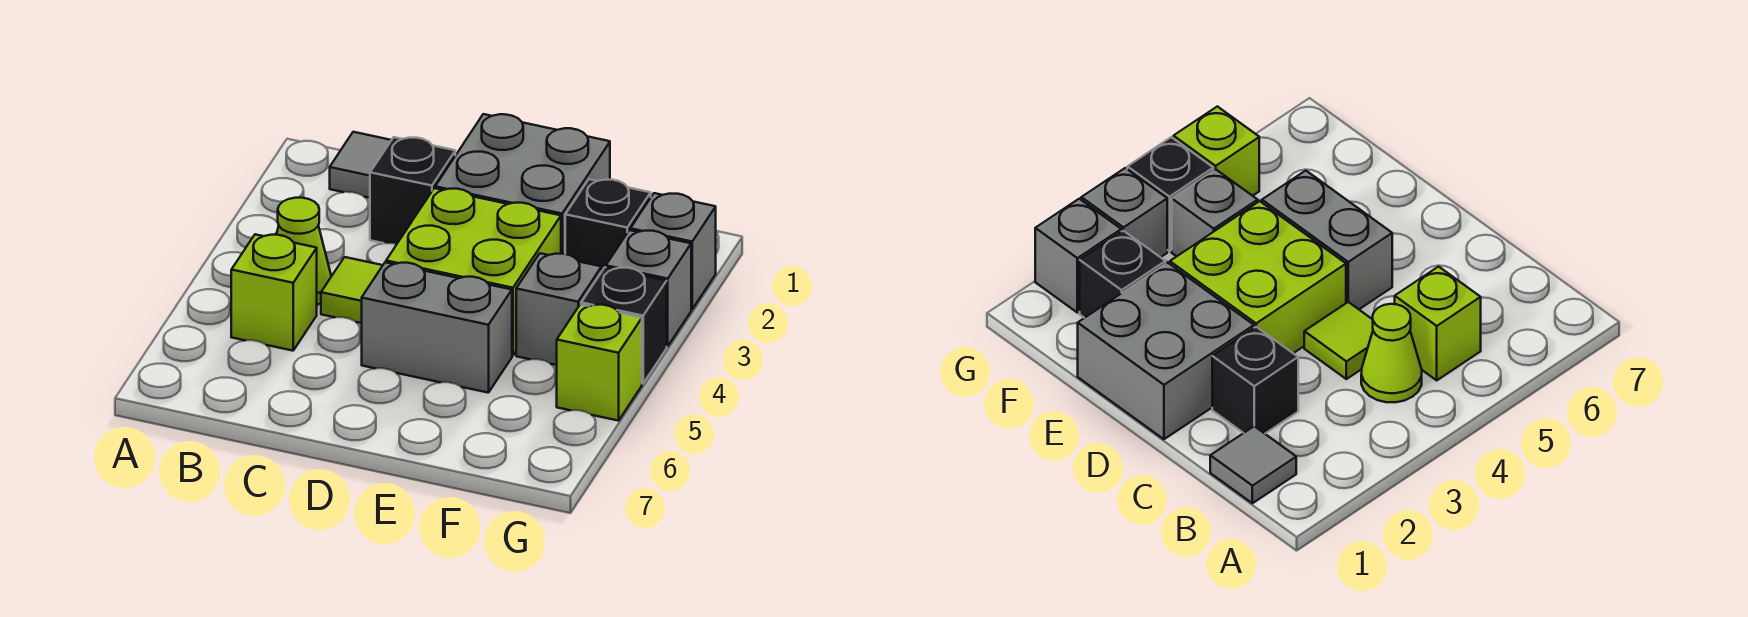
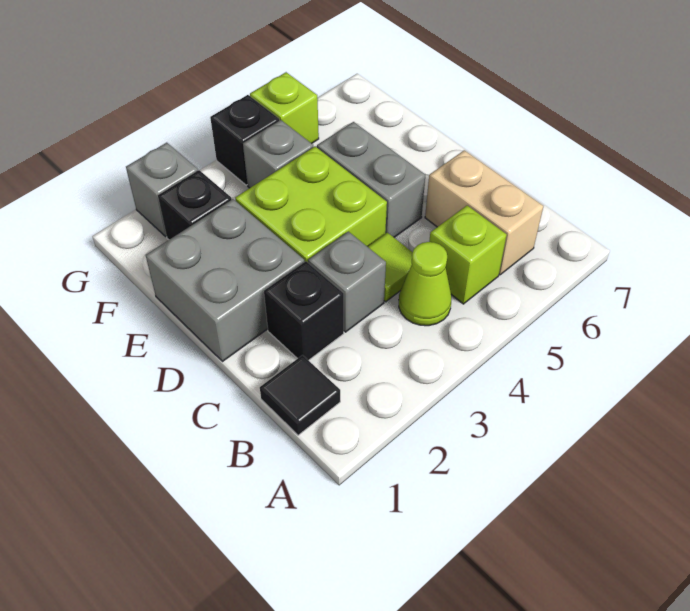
grey tile B1 level 1 -> black tile B1 level 1
none -> tan brick B6:C6 level 1
grey brick G3 level 1 -> grey brick C3 level 1

